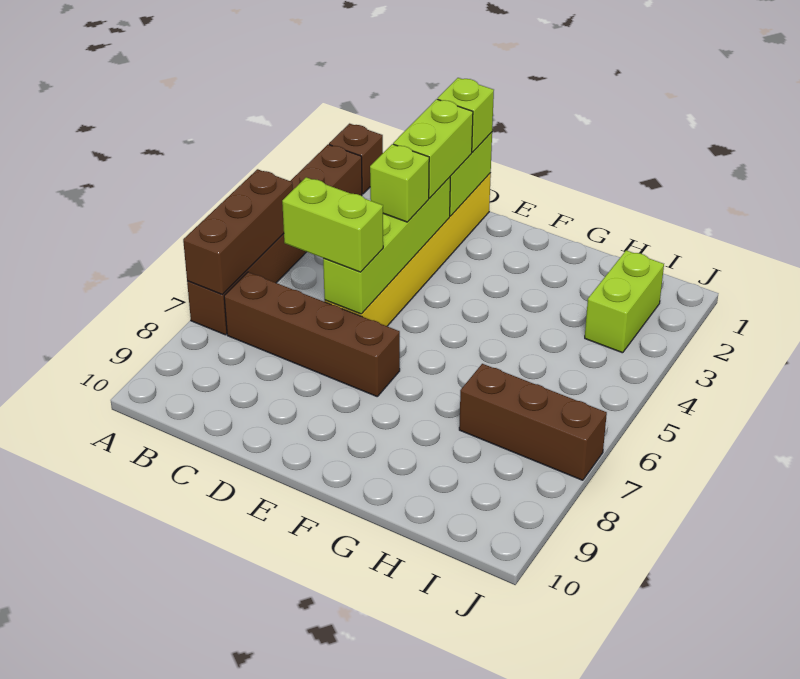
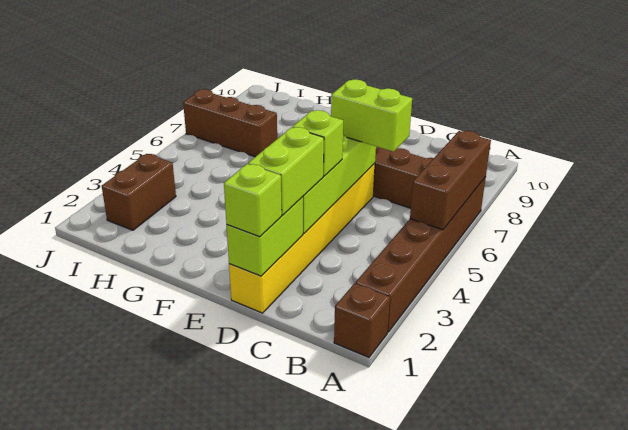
lime brick I2:I3 level 1 -> brown brick I2:I3 level 1

